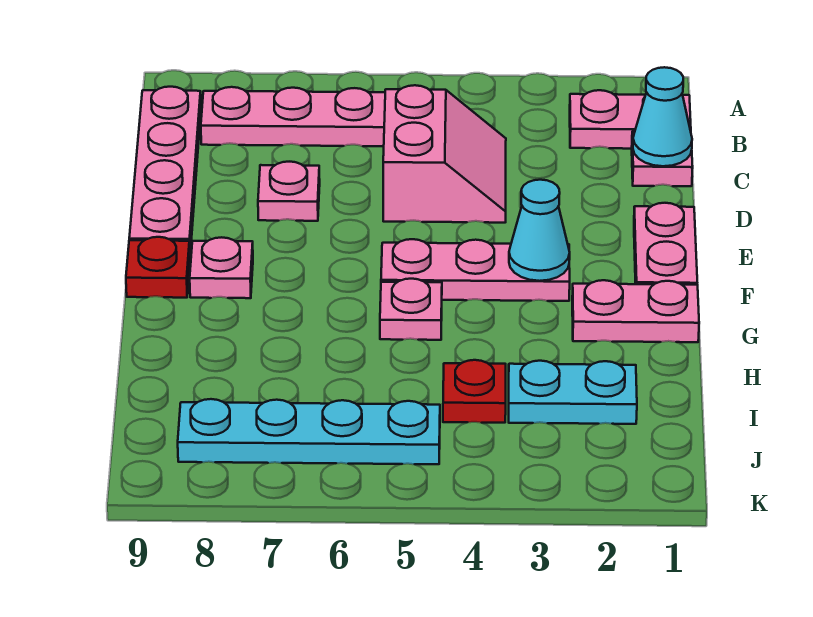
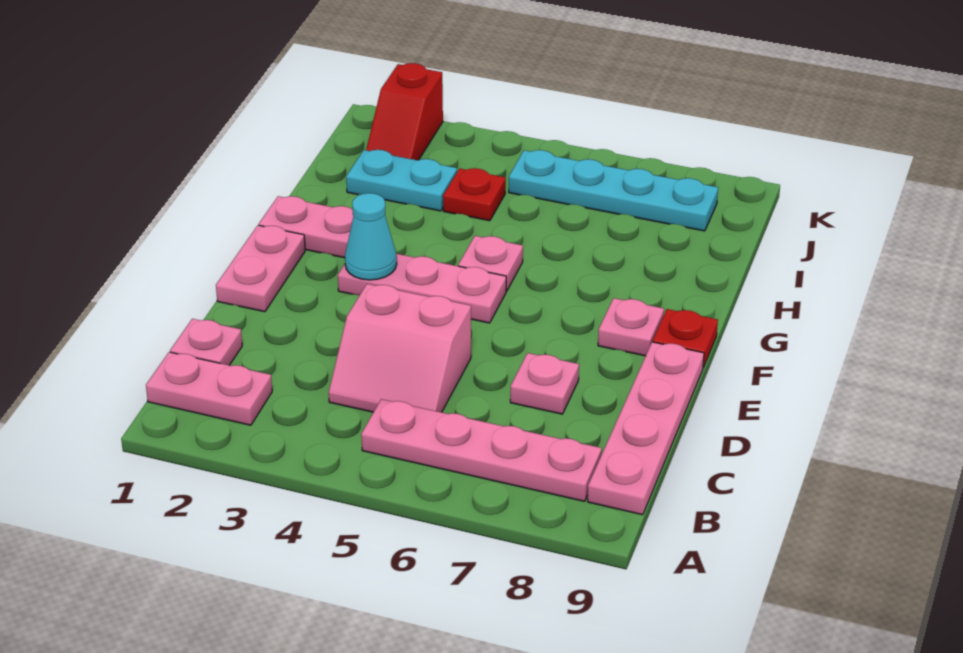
cyan cone C1 level 2 -> none
pink slope C4:D5 level 1 top 5 -> pink slope C4:D5 level 1 top D
none -> red slope J2:K2 level 1 top K

